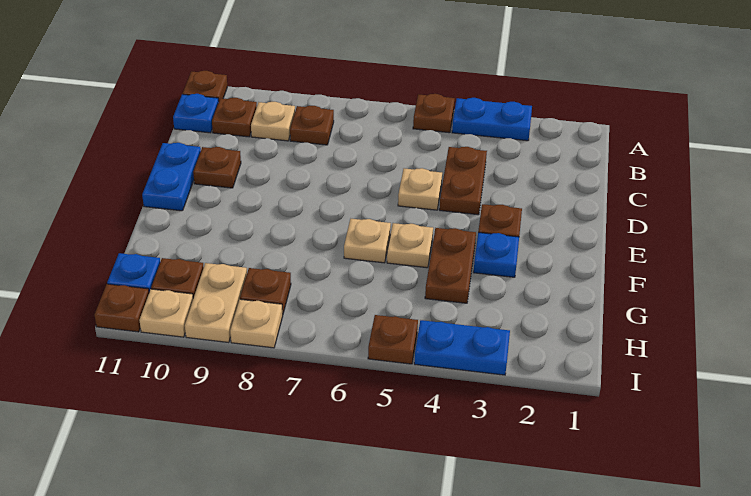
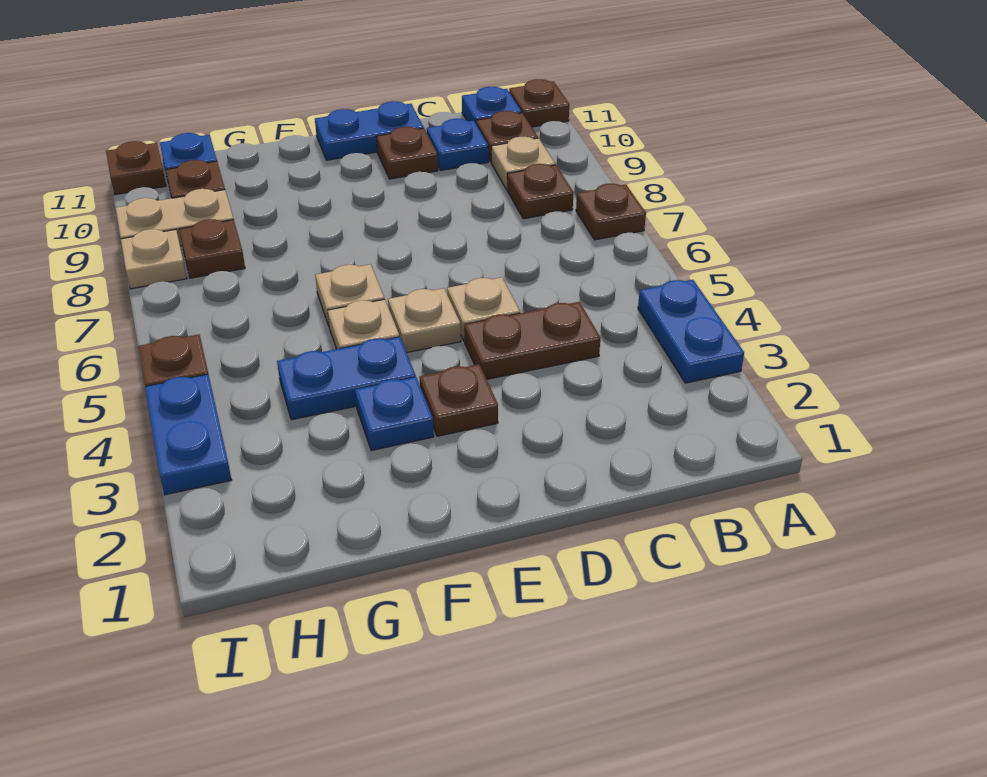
brown plate A5 level 1 -> brown plate A7 level 1
none -> blue plate C10 level 1
brown plate F4:G4 level 1 -> blue plate F4:G4 level 1
tan plate I10 level 1 -> tan plate E5 level 1

